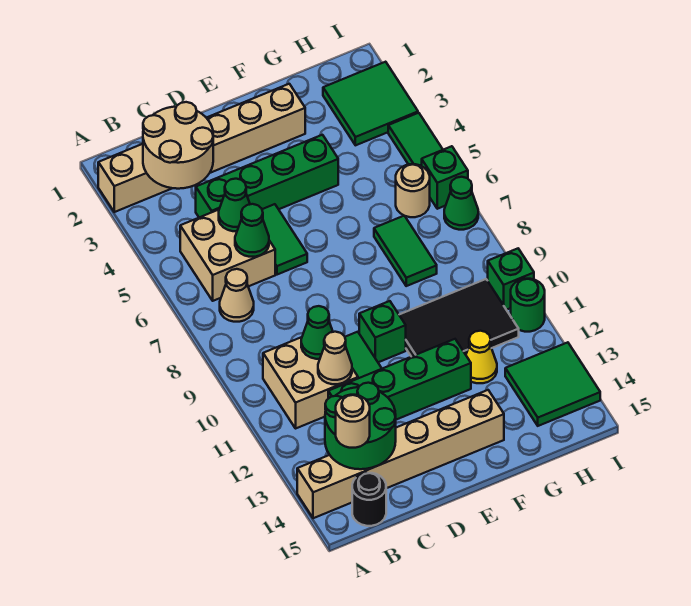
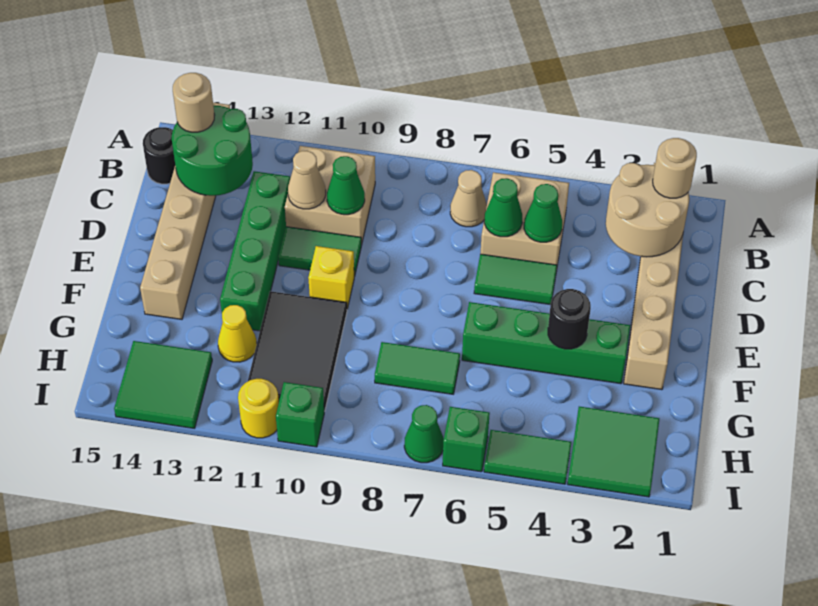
green brick C4:F4 level 1 -> green brick F3:F6 level 1
green brick E10 level 1 -> yellow brick E10 level 1
none -> black round brick F4 level 2
tan round brick H6 level 1 -> tan round brick B2 level 3
green round brick I11 level 1 -> yellow round brick I11 level 1

